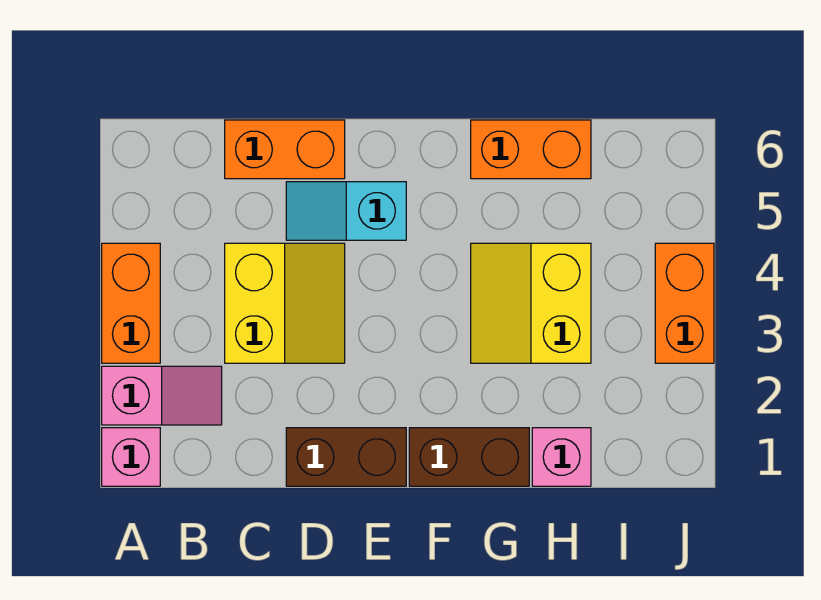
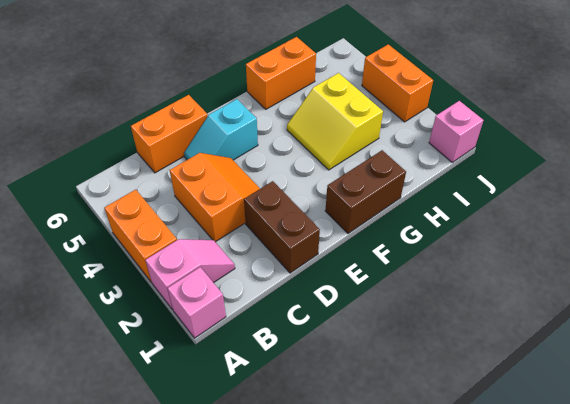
yellow slope C3:D4 level 1 top C -> orange slope C3:D4 level 1 top C
brown brick D1:E1 level 1 -> brown brick D1:D2 level 1
pink brick H1 level 1 -> pink brick J1 level 1

